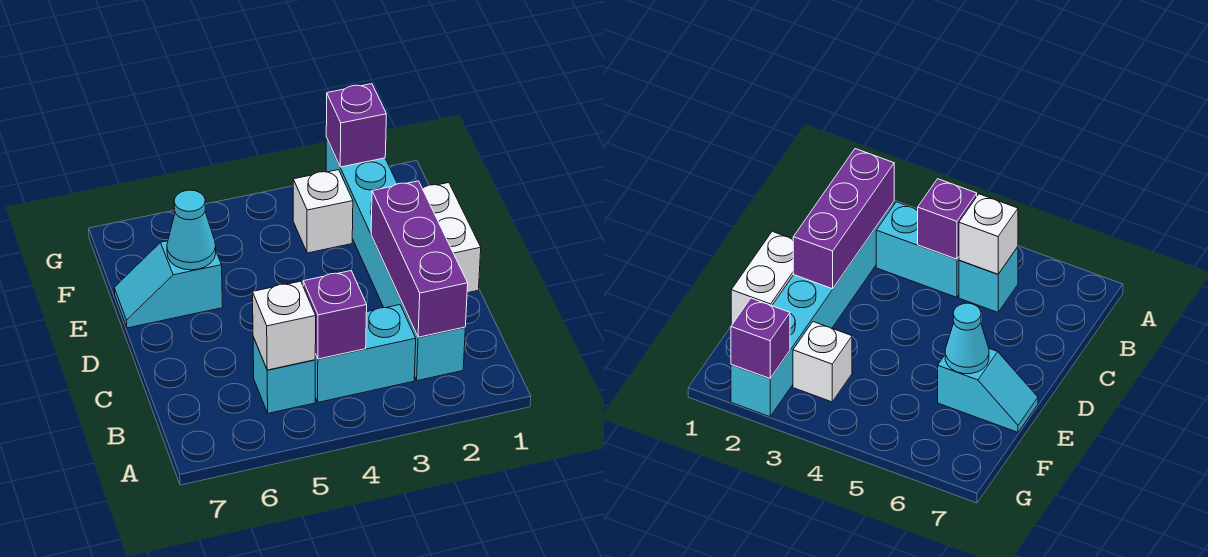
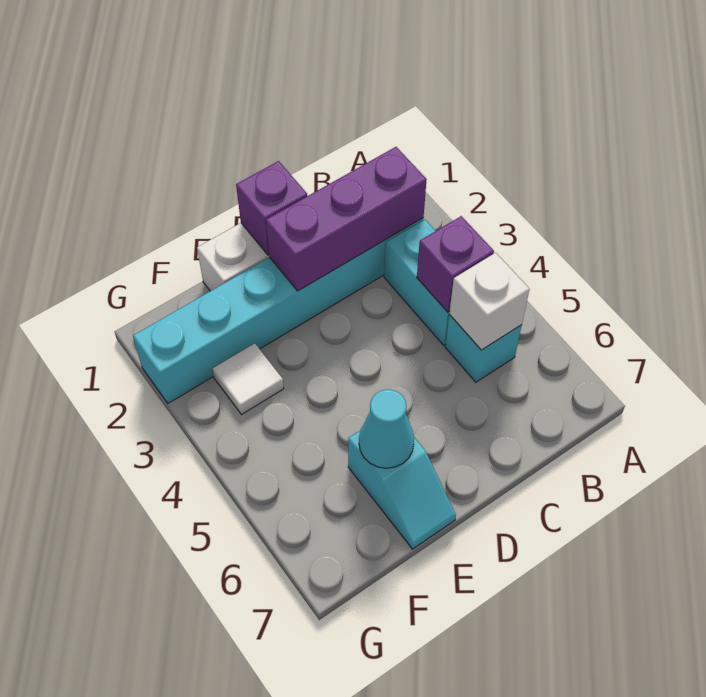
white brick F3 level 1 -> white tile F3 level 1
purple brick G2 level 2 -> purple brick D1 level 2

